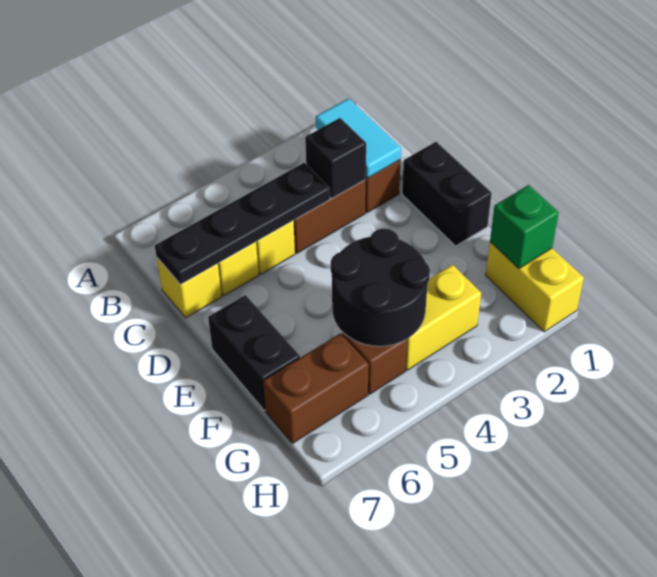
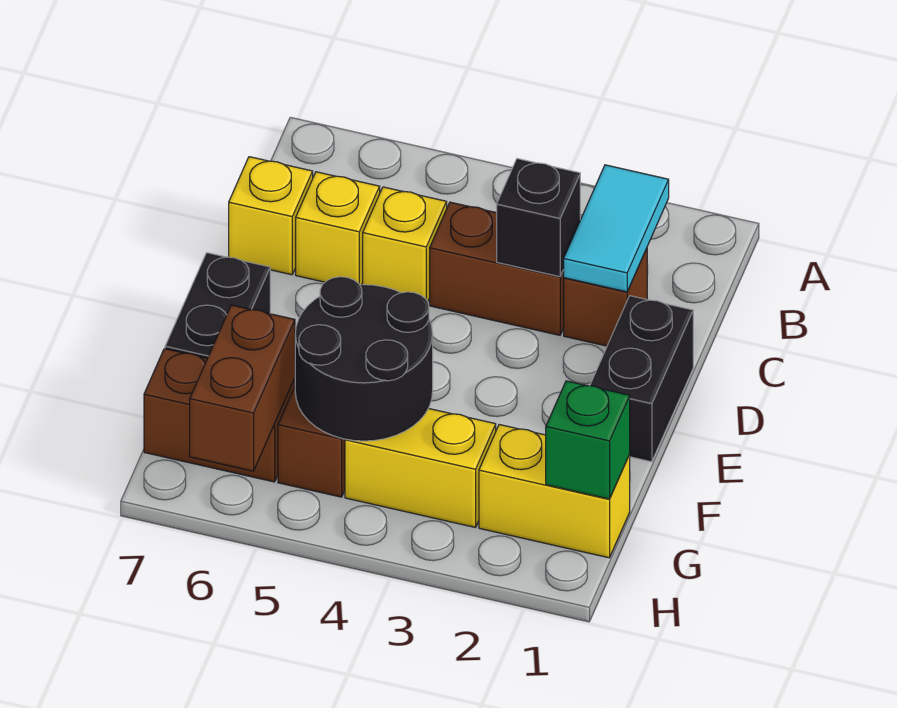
black plate C4:C7 level 2 -> none
yellow brick G1:H1 level 1 -> yellow brick G1:G2 level 1
none -> brown brick G6:H6 level 2

